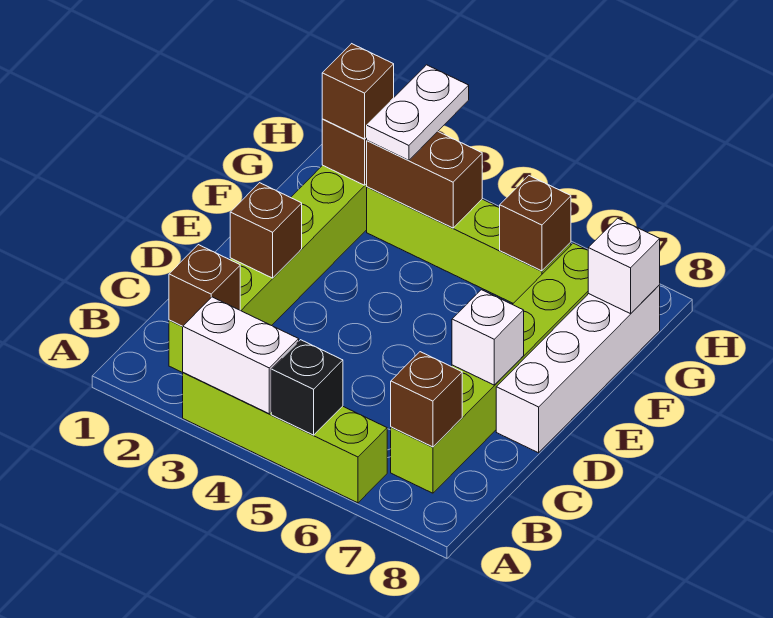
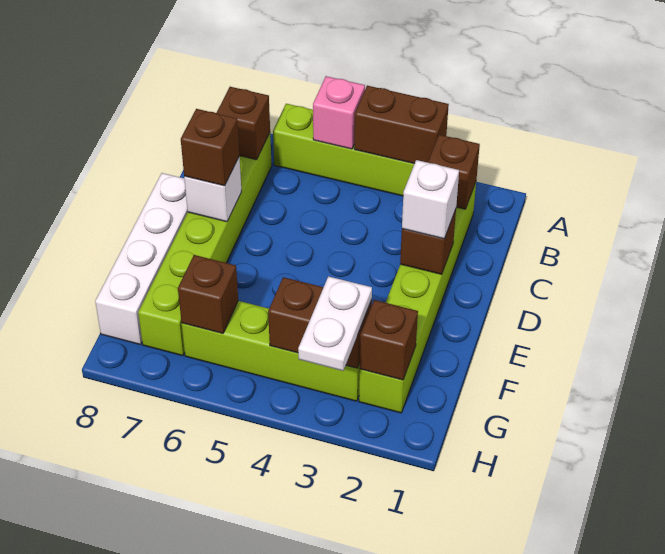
white brick A3:A4 level 2 -> brown brick A3:A4 level 2
black brick A5 level 2 -> pink brick A5 level 2
brown brick G2 level 3 -> brown brick D7 level 3
white brick G8 level 2 -> white brick D2 level 3

